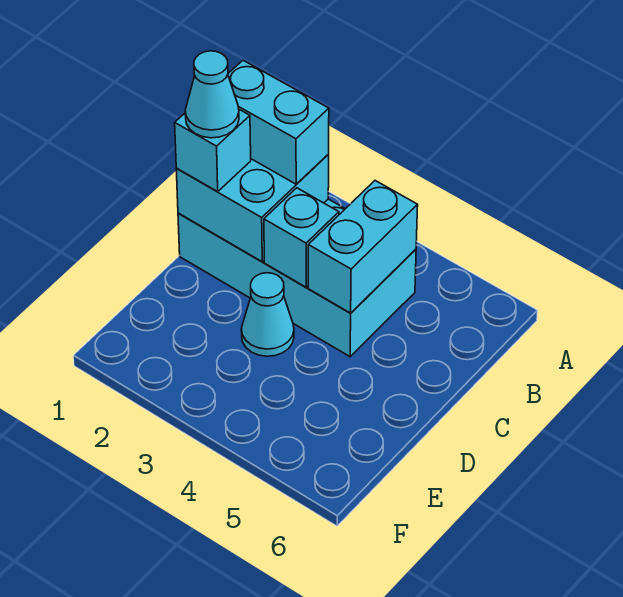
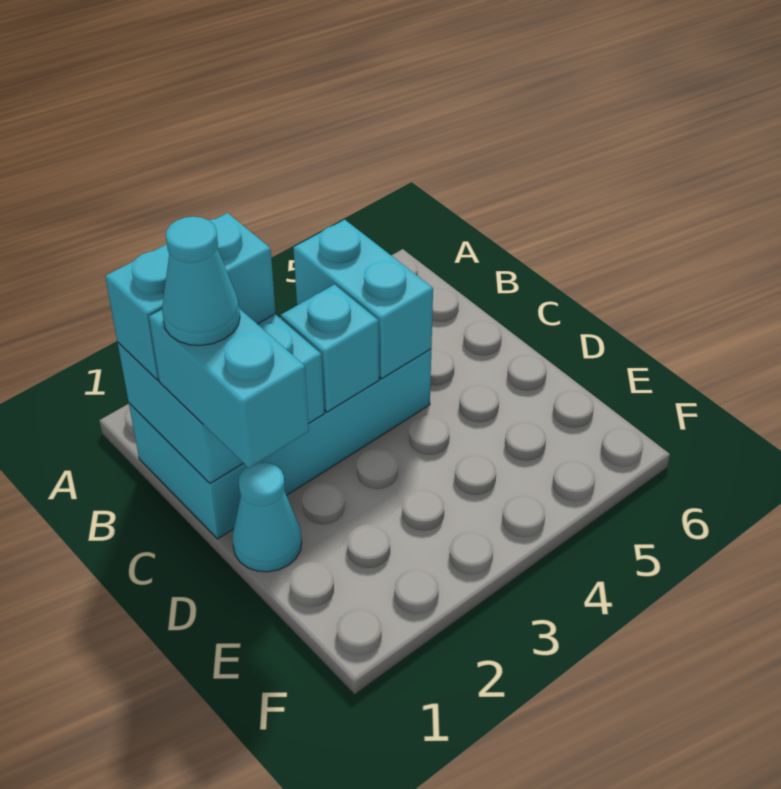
cyan brick C1 level 3 -> cyan brick C1:D1 level 3
cyan cone D3 level 1 -> cyan cone D1 level 1

